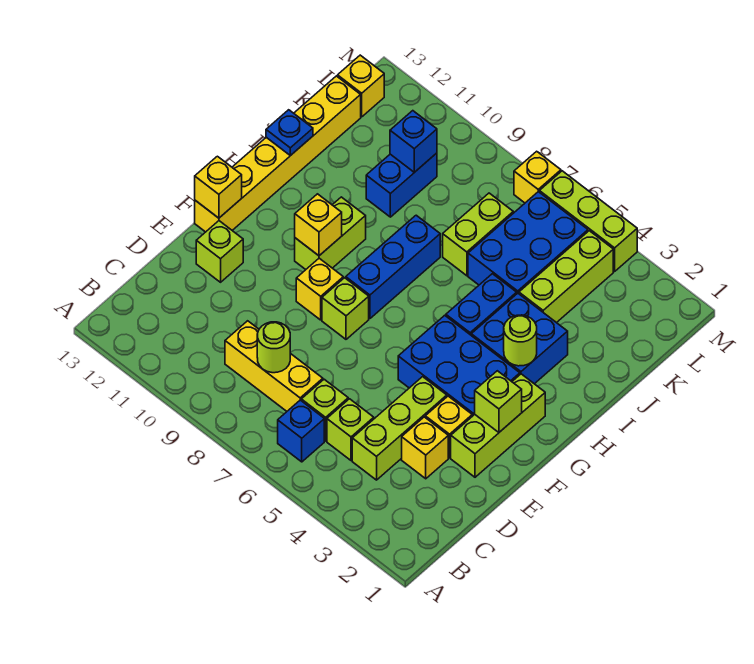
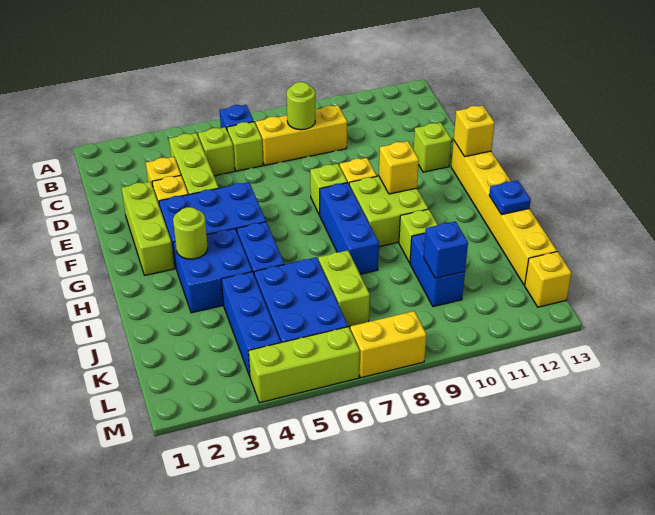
lime brick F2 level 2 -> lime brick I10 level 1
lime brick G10:H10 level 1 -> lime brick G9:H10 level 1
lime brick J4:L4 level 1 -> blue brick J4:L4 level 1
yellow brick M7 level 1 -> yellow brick M7:M8 level 1

